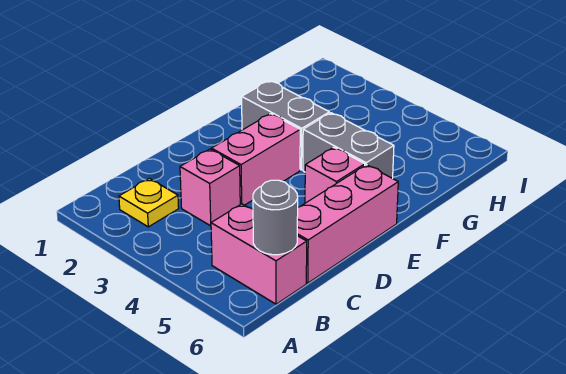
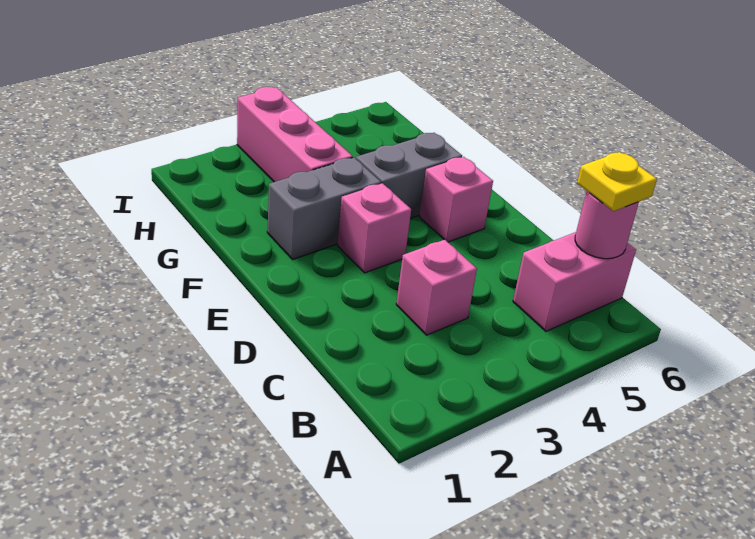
yellow plate B2 level 1 -> yellow plate B6 level 3
grey round brick B6 level 2 -> pink round brick B6 level 2
pink brick C6:E6 level 1 -> pink brick G3:I3 level 1
pink brick D3:E3 level 1 -> pink brick E3 level 1

